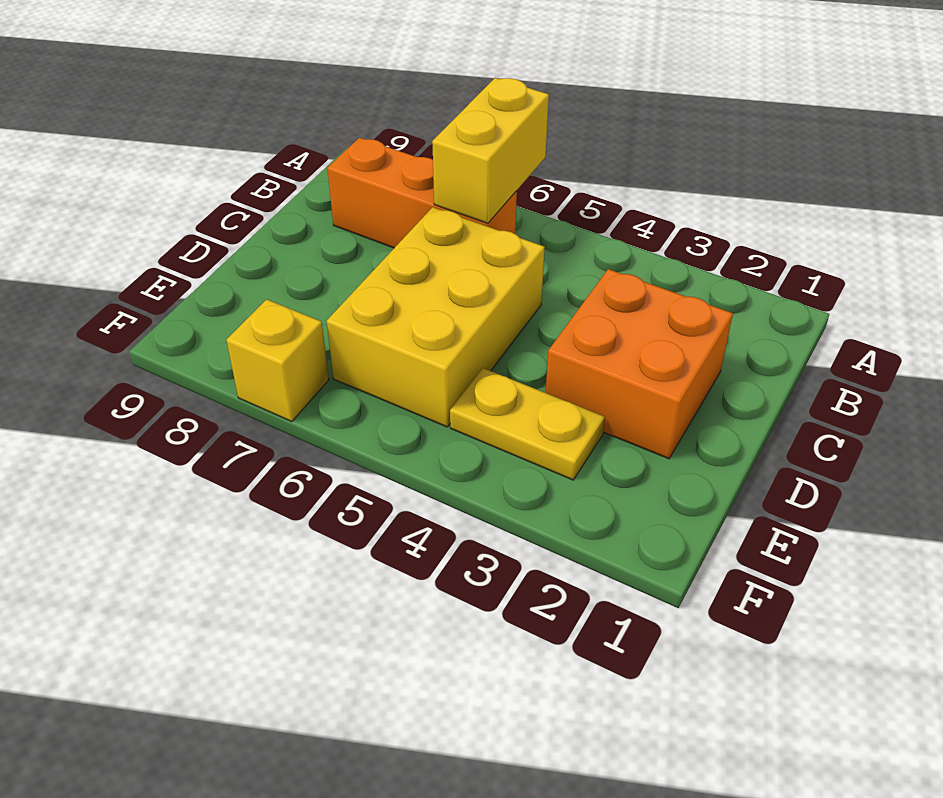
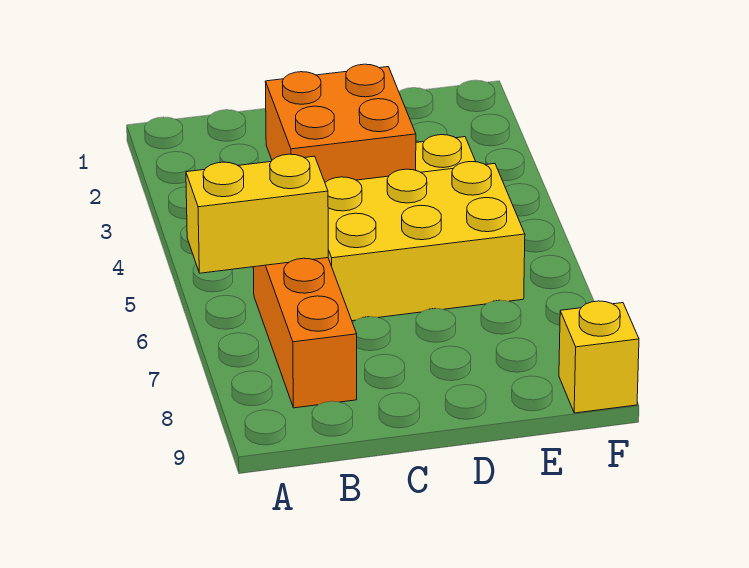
yellow brick F7 level 1 -> yellow brick F9 level 1

